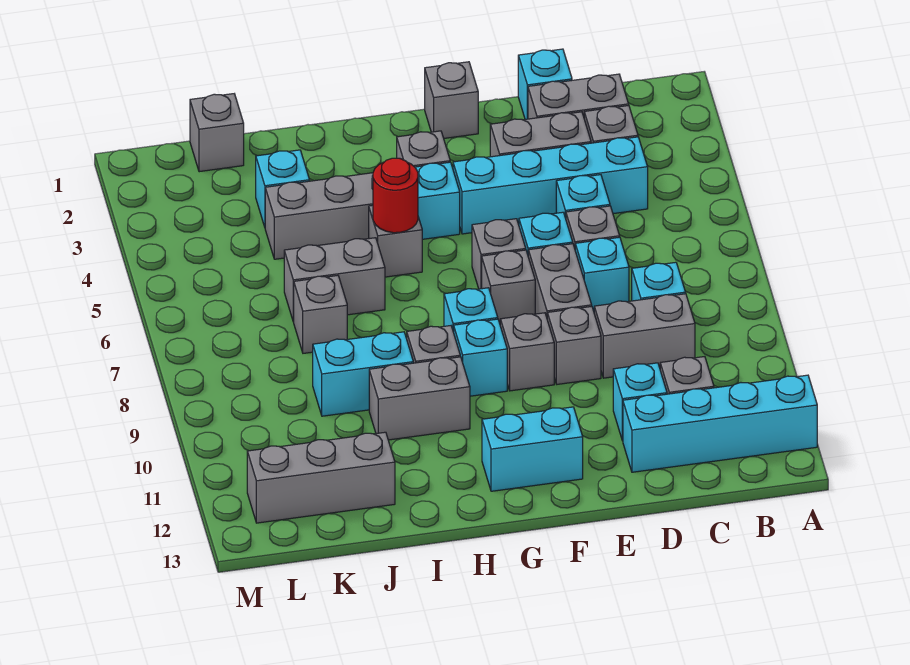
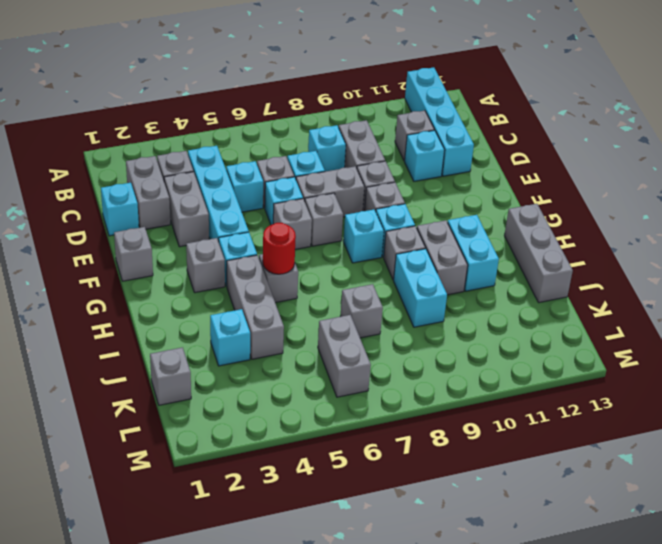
cyan brick F12:G12 level 1 -> cyan brick H11:I11 level 1
grey brick I6:J6 level 1 -> grey brick K6:L6 level 1
grey brick J12:L12 level 1 -> grey brick H13:J13 level 1

